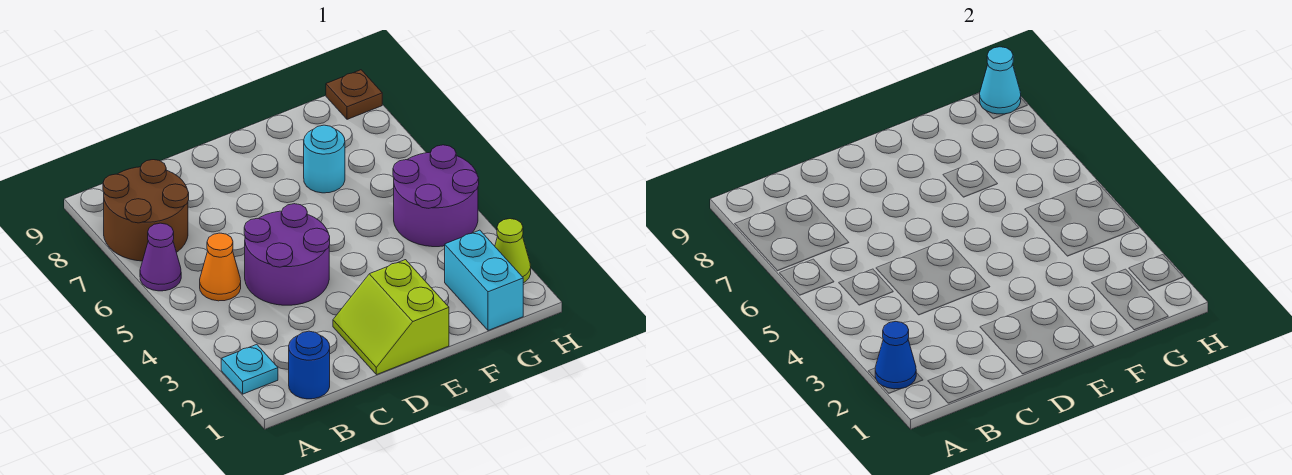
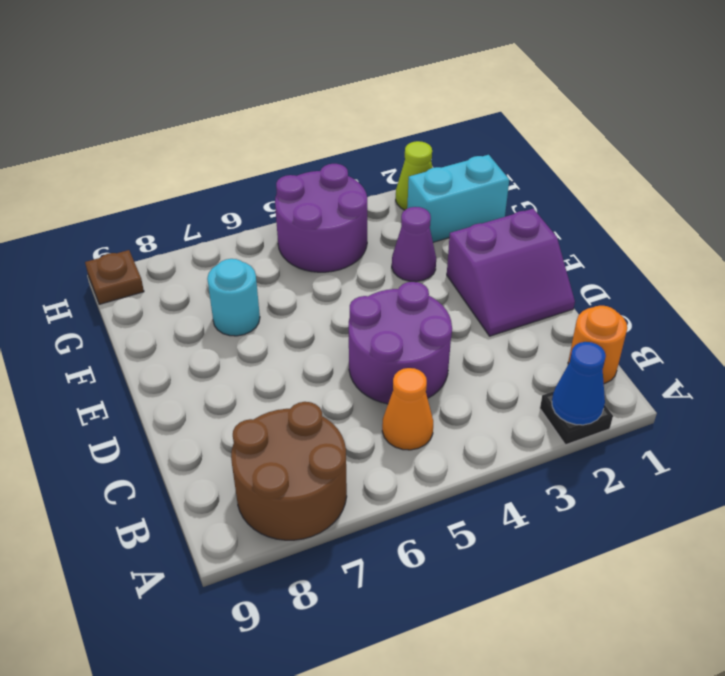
cyan plate A2 level 1 -> black plate A2 level 1
purple cone A6 level 1 -> purple cone F3 level 1
blue round brick B1 level 1 -> orange round brick B1 level 1
lime slope D1:E2 level 1 top E -> purple slope D1:E2 level 1 top E
cyan cone H9 level 2 -> none

